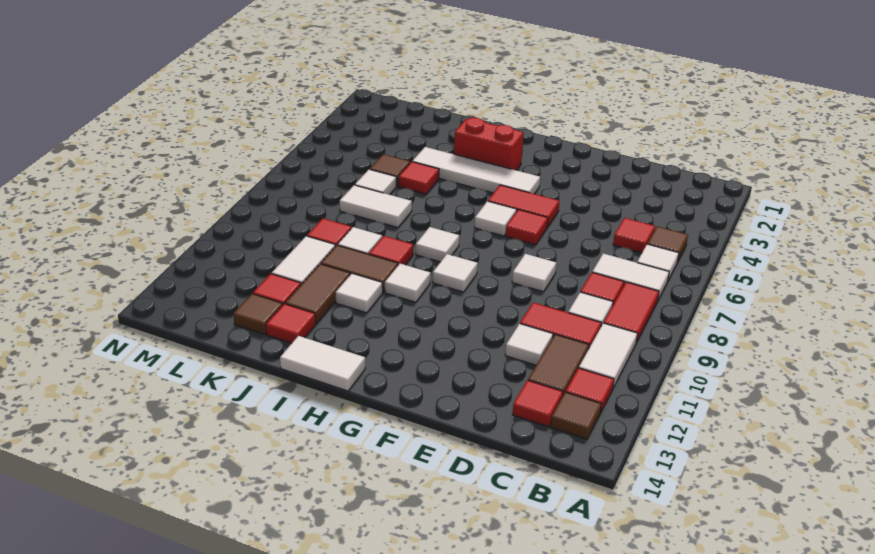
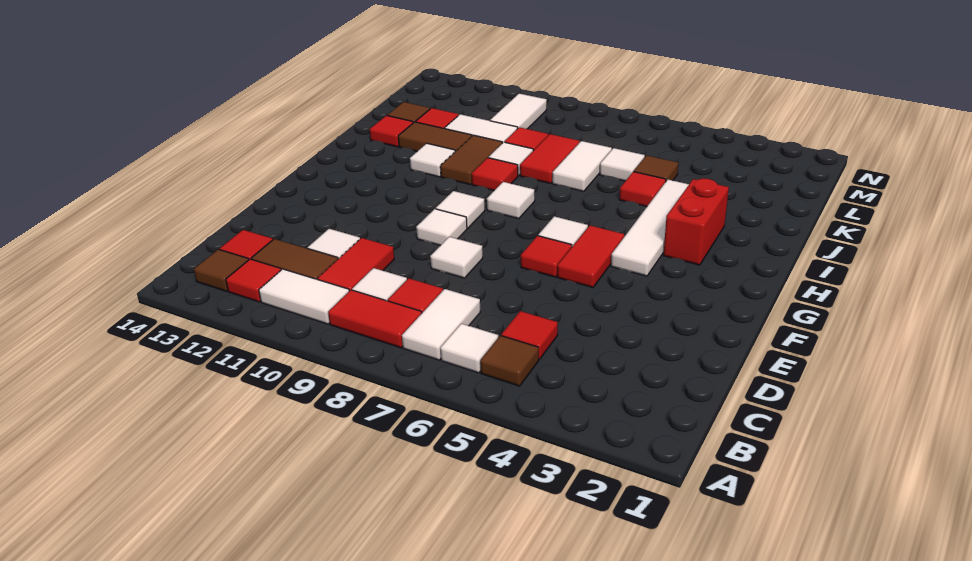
white tile H10 level 1 -> white tile F9 level 1
white tile H14:I14 level 1 -> white tile L10:M10 level 1
none -> red tile J8:K8 level 1

